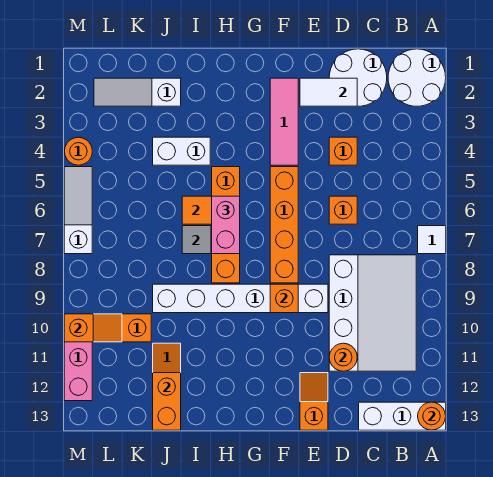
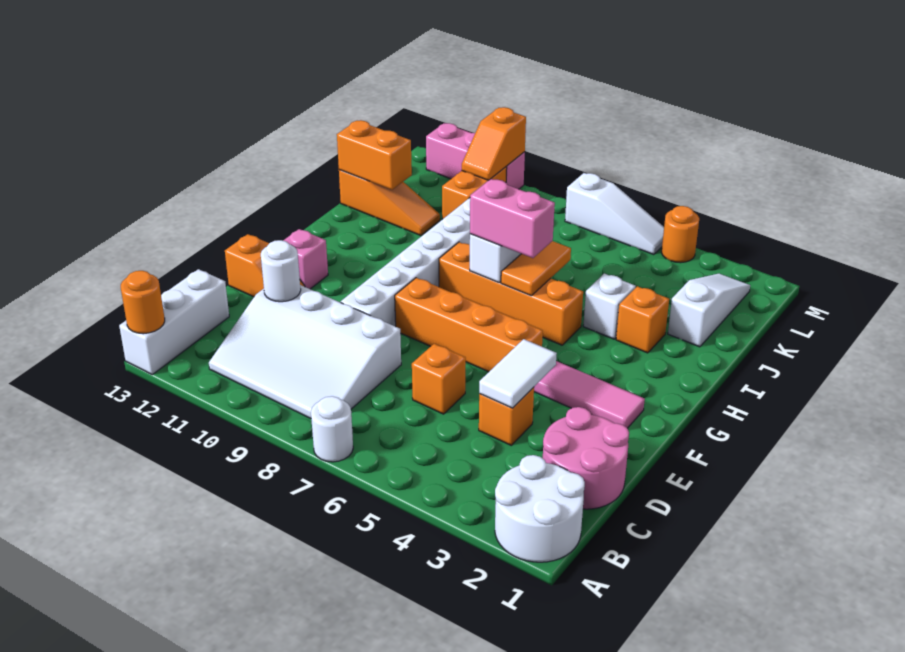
white tile A7 level 1 -> white round brick A7 level 1
white round brick C1:D2 level 1 -> pink round brick C1:D2 level 1
white tile D2:E2 level 2 -> white tile D4:E4 level 2
orange round brick D11 level 2 -> white round brick D11 level 2
orange brick F9 level 2 -> orange brick I3 level 1
none -> pink brick F12 level 1
white brick I4:J4 level 1 -> white brick I4 level 1

